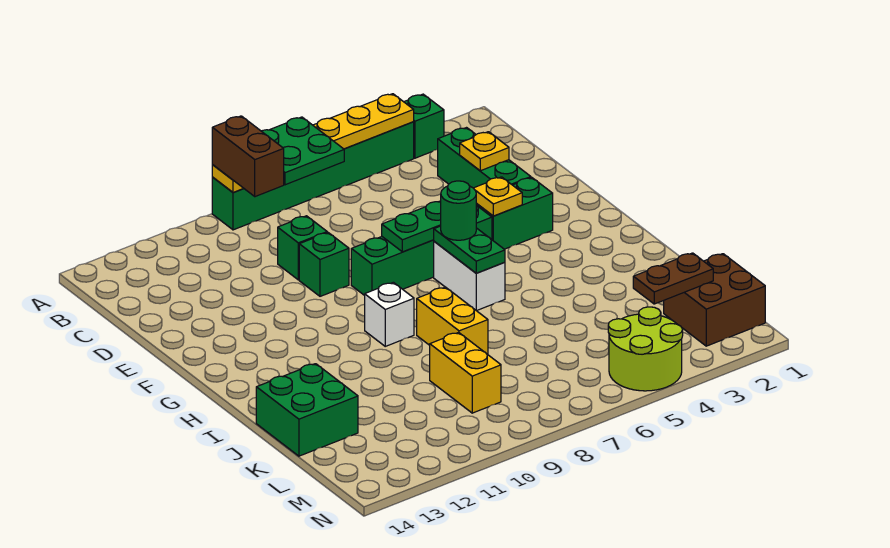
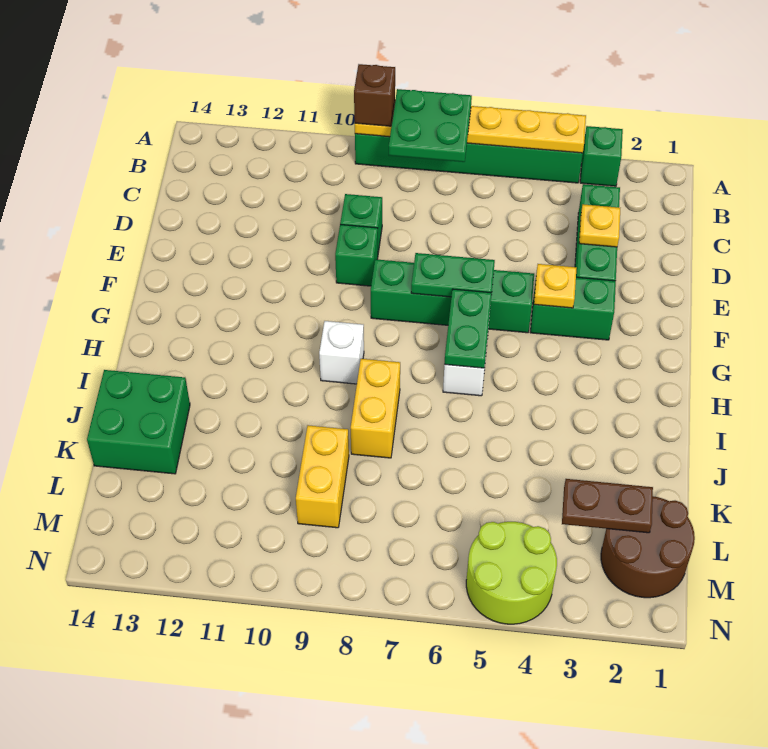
brown brick A9:B9 level 3 -> brown brick A9 level 3
green round brick G6 level 3 -> none
brown brick L1:M2 level 1 -> brown round brick L1:M2 level 1

